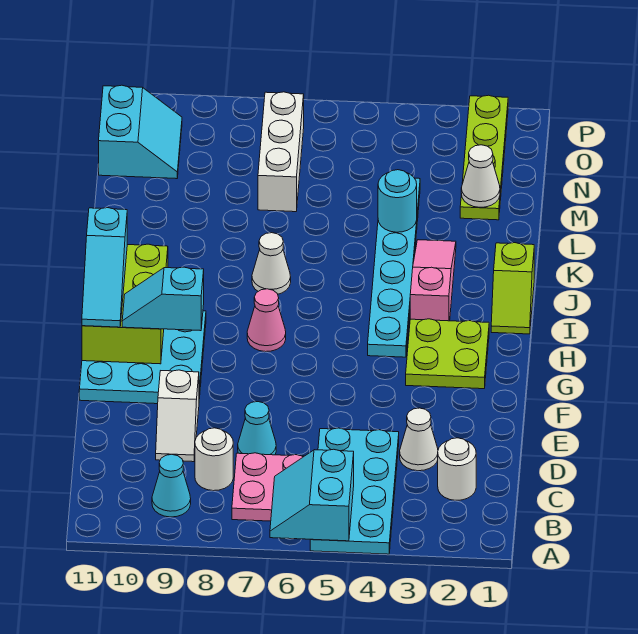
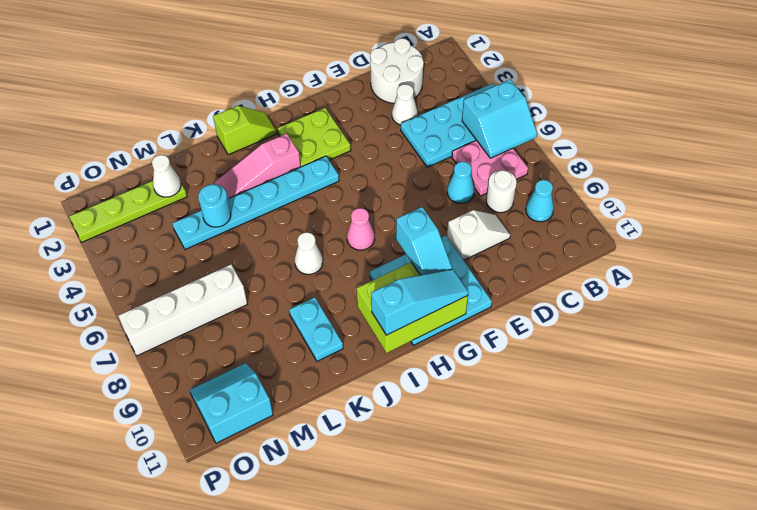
white round brick C2 level 1 -> white round brick C1:D2 level 1
none -> cyan plate K9:K10 level 1
white brick M7:O7 level 1 -> white brick M7:P7 level 1

